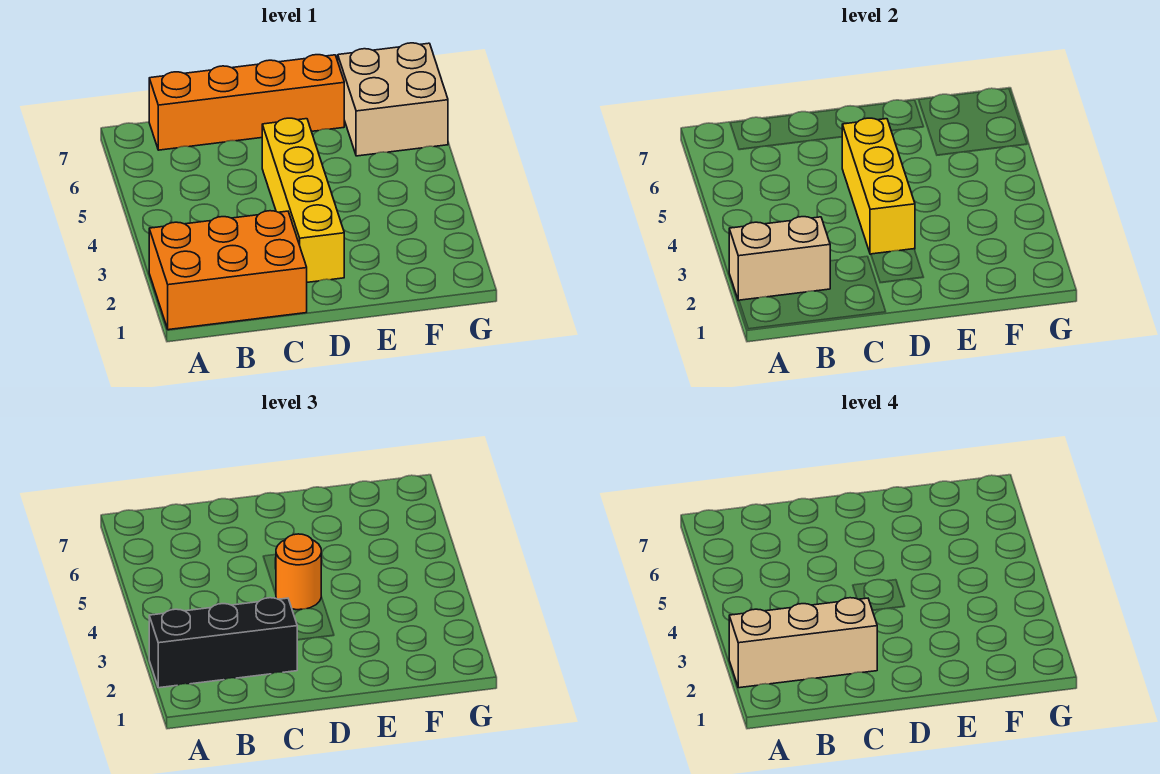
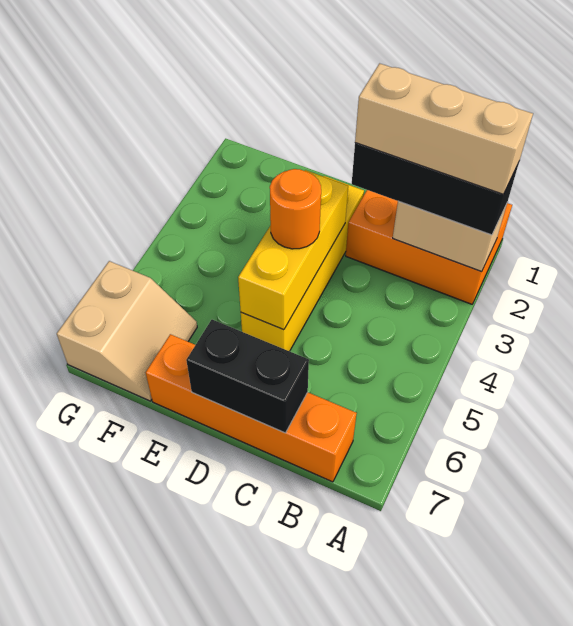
none -> black brick C7:D7 level 2
tan brick F6:G7 level 1 -> tan slope F6:G7 level 1 top G

